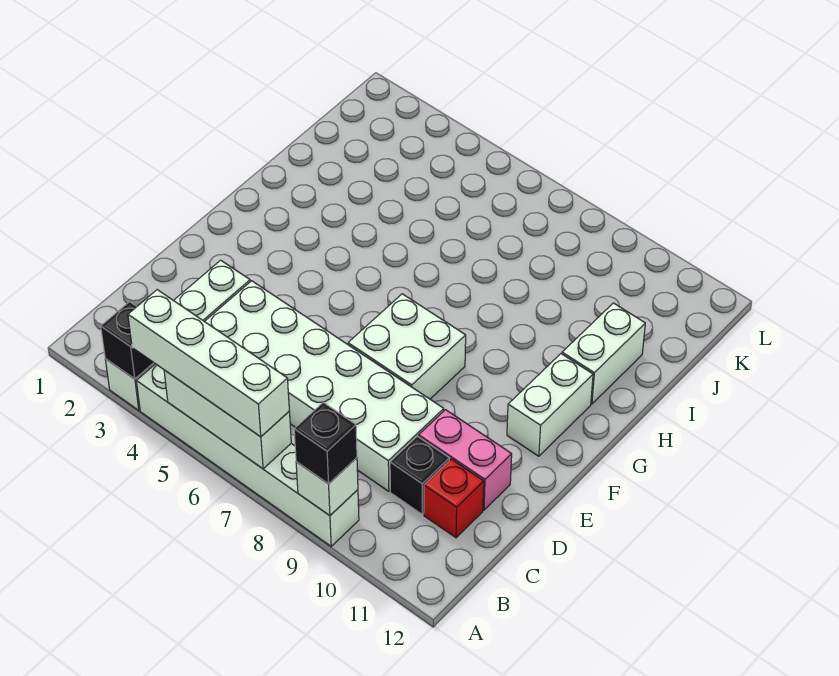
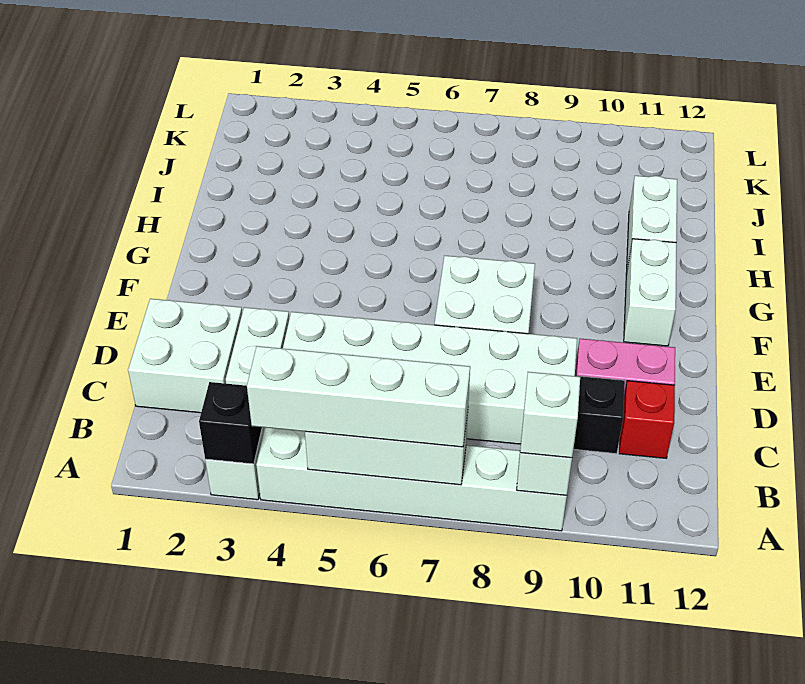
black brick A9 level 3 -> white brick A9 level 3
none -> white brick C1:D2 level 1

